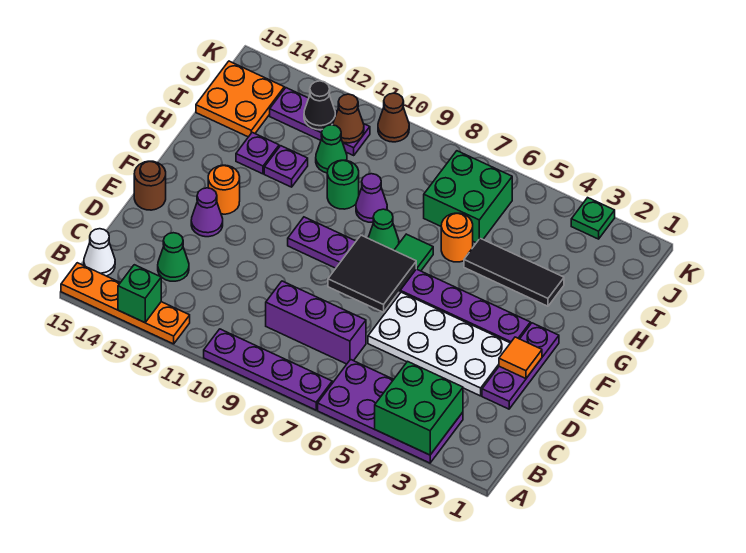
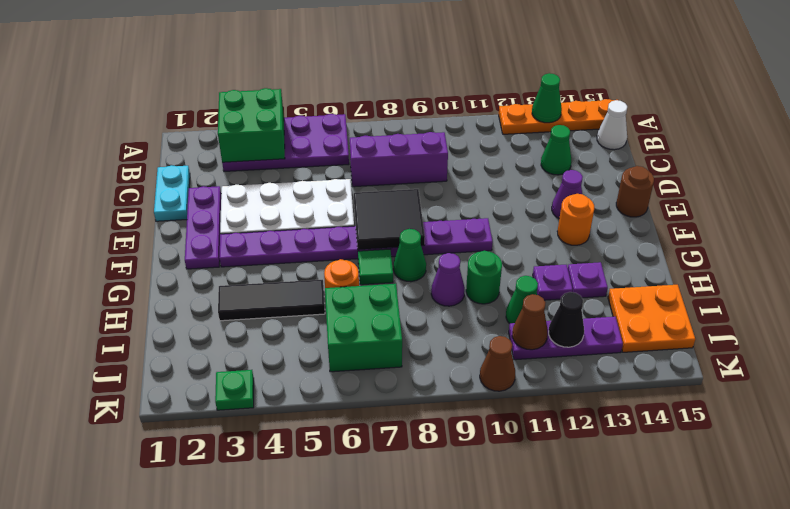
purple plate A7:A10 level 1 -> none
green brick A13 level 2 -> green cone A13 level 2
none -> cyan plate C1:D1 level 1
orange tile E2 level 2 -> none

